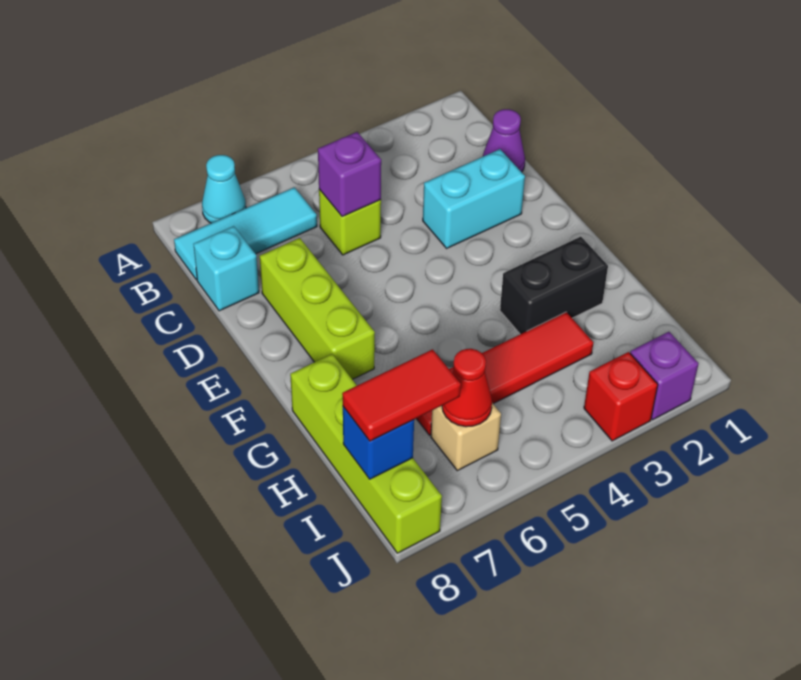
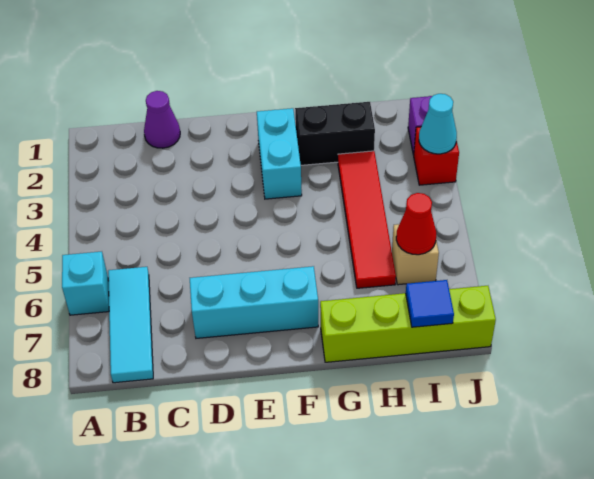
cyan cone A7 level 1 -> cyan cone J3 level 2
lime brick C5 level 1 -> none
purple brick C5 level 2 -> none
cyan brick C8 level 1 -> cyan brick A6 level 1
cyan brick D2:D3 level 1 -> cyan brick F2:F3 level 1
lime brick D7:F7 level 1 -> cyan brick D7:F7 level 1
black brick G2:G3 level 1 -> black brick G2:H2 level 1
red tile I7:I8 level 3 -> none
blue brick I8 level 2 -> blue tile I8 level 2

